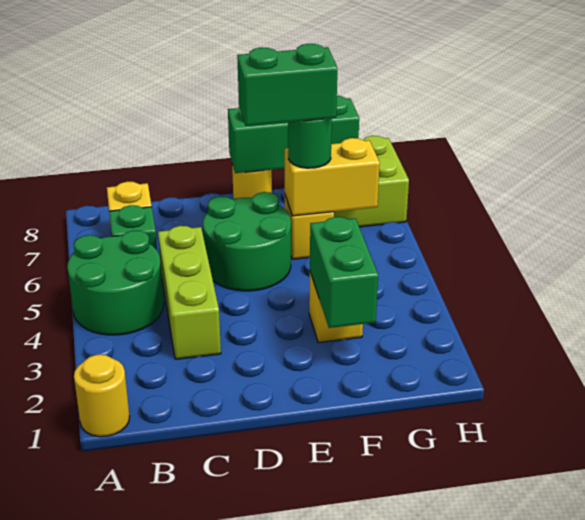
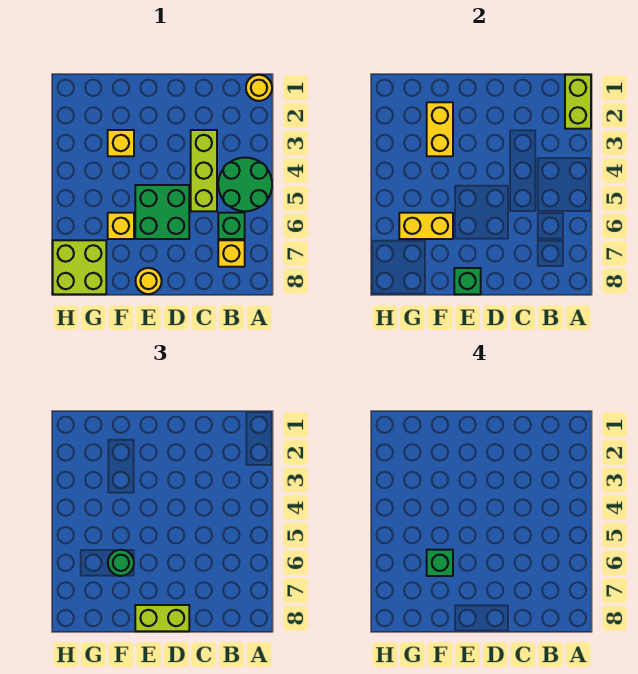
none -> lime brick A1:A2 level 2
green round brick D5:E6 level 1 -> green brick D5:E6 level 1
none -> lime brick D8:E8 level 3
green brick E6:F6 level 4 -> green brick F6 level 4
green brick E8:G8 level 2 -> green brick E8 level 2
green brick F2:F3 level 2 -> yellow brick F2:F3 level 2

